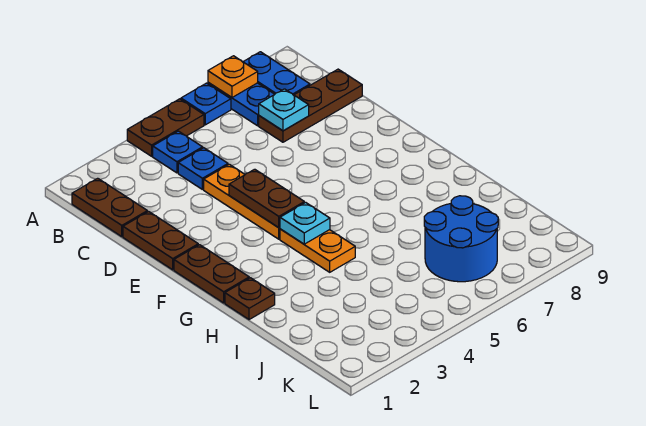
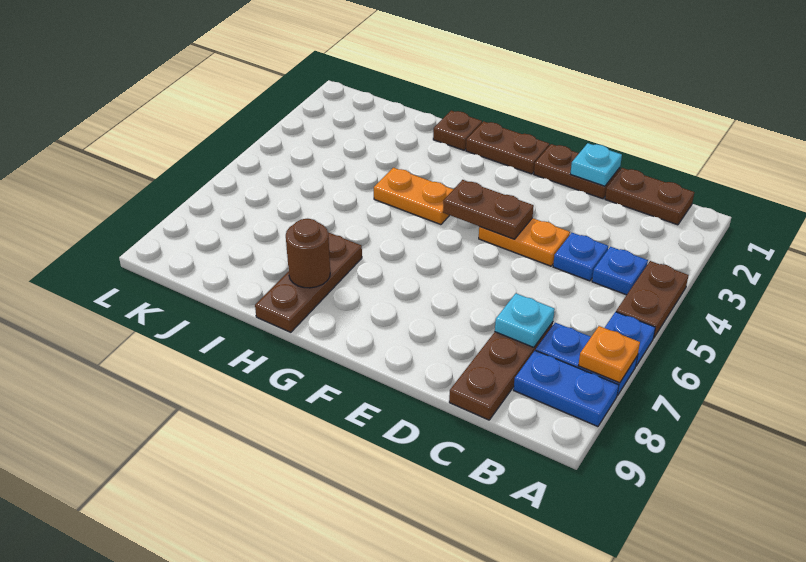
orange plate D4:F4 level 1 -> orange plate D4:E4 level 1
cyan plate G4 level 2 -> cyan plate D1 level 2
none -> brown plate H7:H9 level 1
none -> brown round brick H8 level 2
blue round brick J6:K7 level 1 -> none

